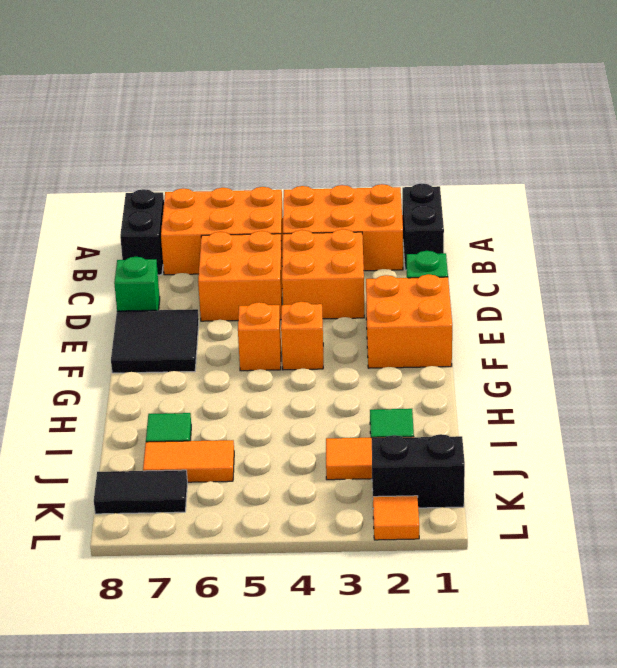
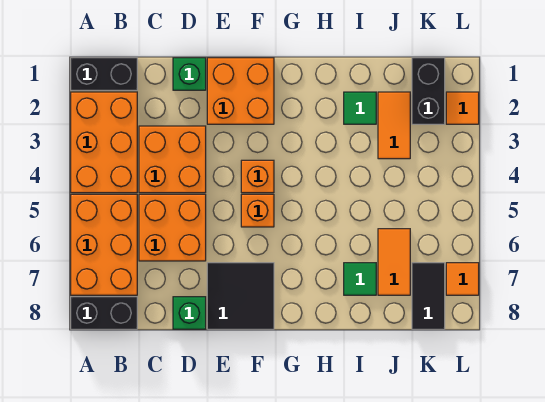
none -> orange tile L7 level 1

